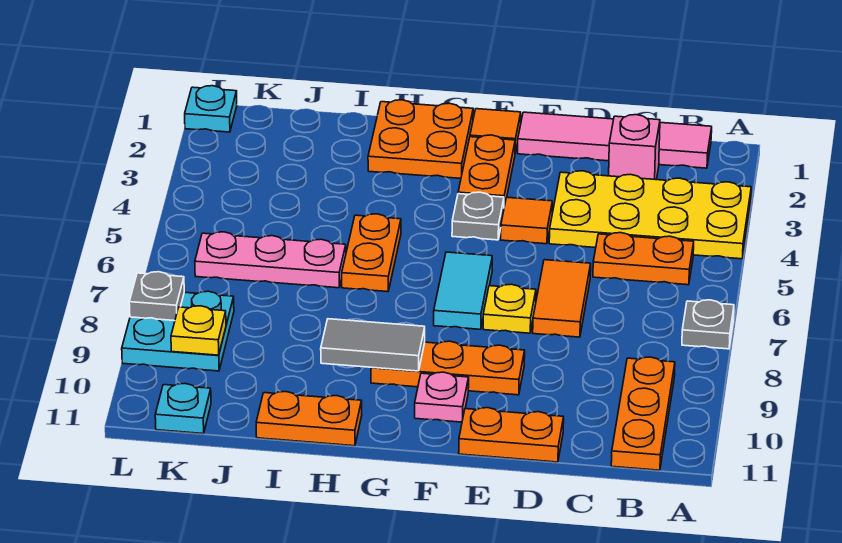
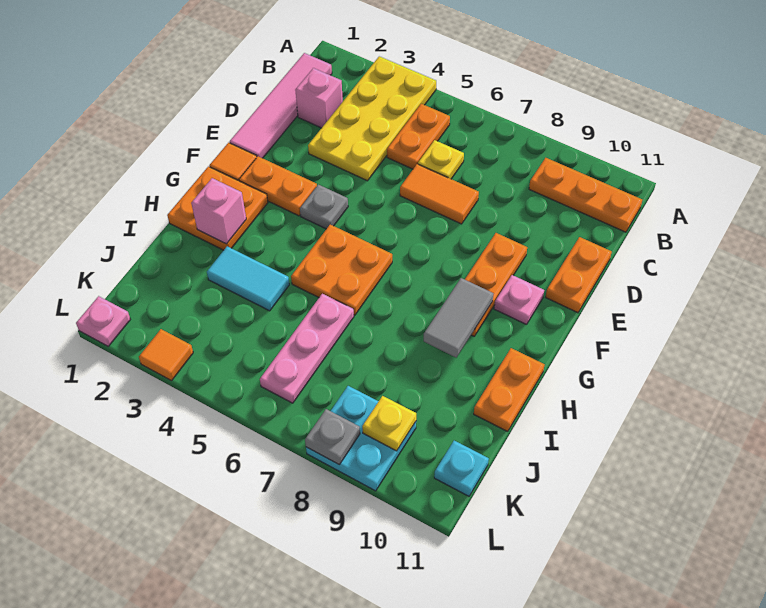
grey plate A7 level 1 -> none
orange tile E4 level 1 -> orange tile L3 level 1
yellow plate E7 level 1 -> yellow plate C6 level 1
cyan tile F6:F7 level 1 -> cyan tile I3:I4 level 1
none -> pink brick H2 level 2
orange plate H5:H6 level 1 -> orange plate G5:H6 level 1
cyan plate L1 level 1 -> pink plate L1 level 1

